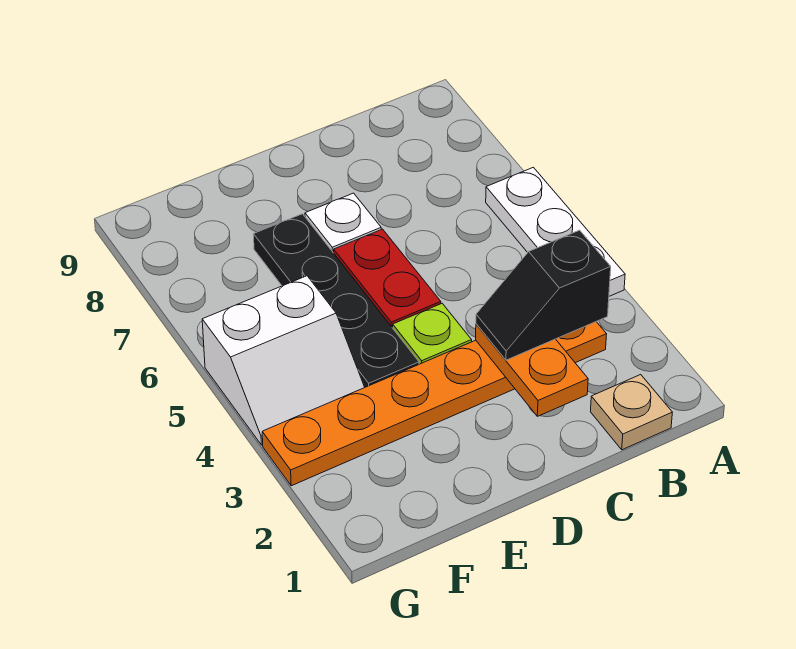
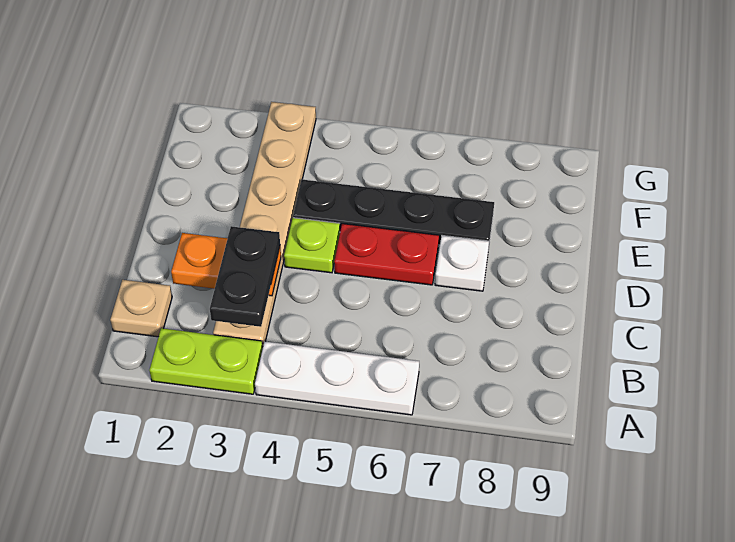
none -> lime plate A2:A3 level 1
orange plate B3:G3 level 1 -> tan plate B3:G3 level 1
black slope B3:C3 level 3 top B -> black plate B3:C3 level 3
white slope F4:G5 level 1 top 5 -> none

